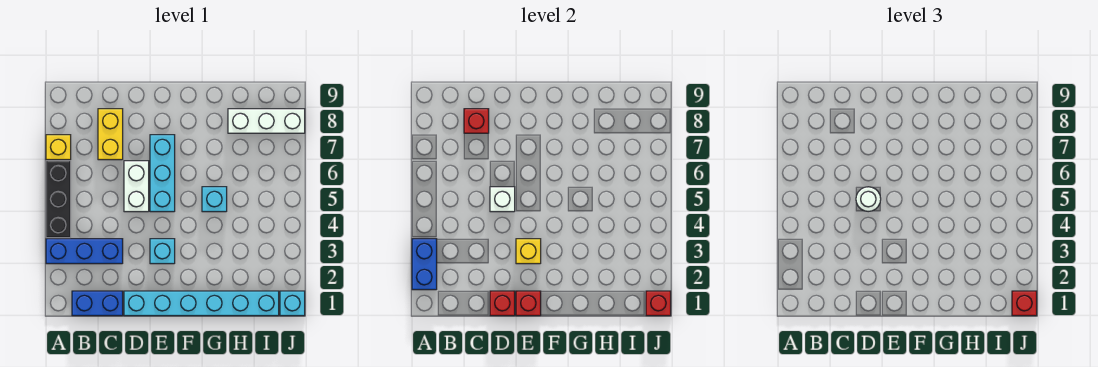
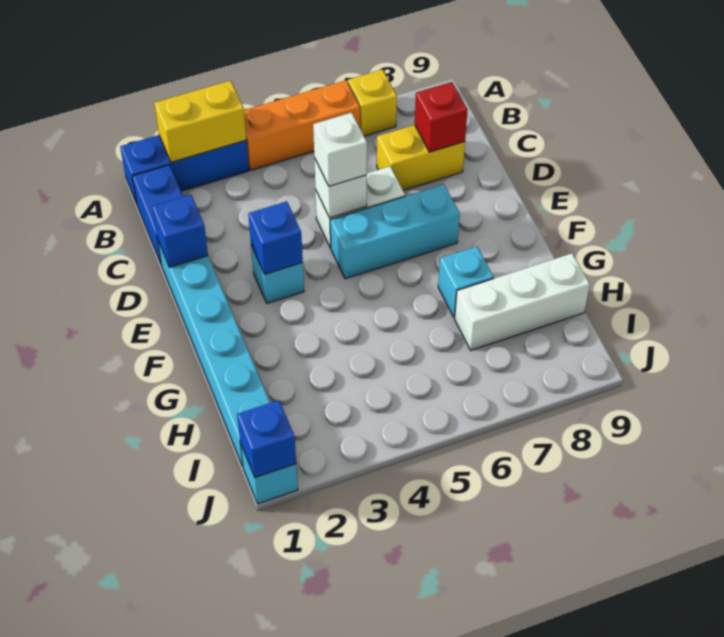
blue brick A2:A3 level 2 -> yellow brick A2:A3 level 2
blue brick A3:C3 level 1 -> blue brick A1:A3 level 1
black brick A4:A6 level 1 -> orange brick A4:A6 level 1
red brick D1 level 2 -> blue brick D1 level 2
white round brick D5 level 3 -> white brick D5 level 3
red brick E1 level 2 -> none
yellow brick E3 level 2 -> blue brick E3 level 2
cyan brick G5 level 1 -> cyan brick G7 level 1
white brick H8:J8 level 1 -> white brick H7:H9 level 1
red brick J1 level 2 -> blue brick J1 level 2
red brick J1 level 3 -> none

